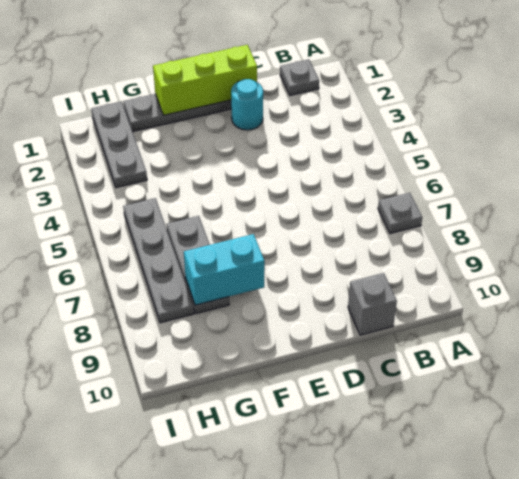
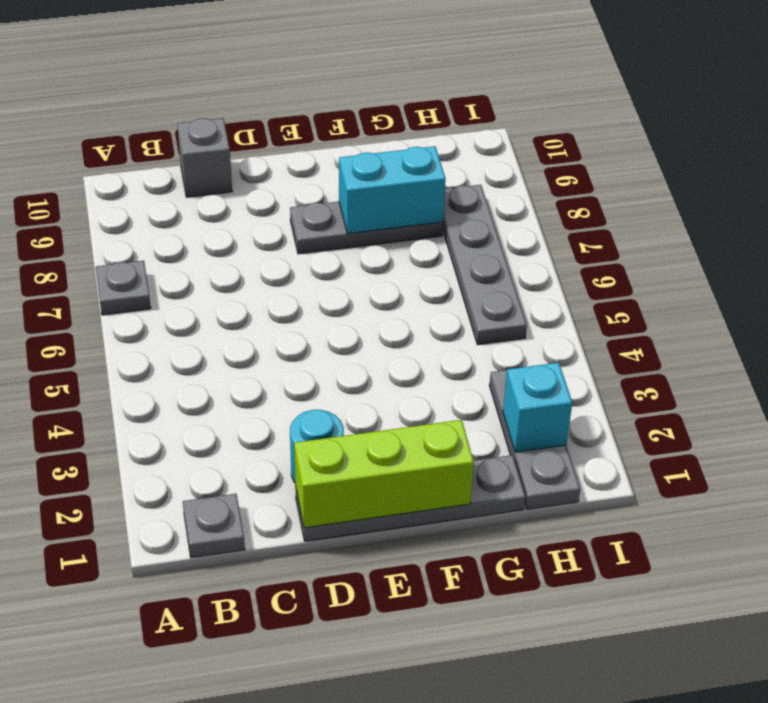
grey plate G6:G8 level 1 -> grey plate E8:G8 level 1
none -> cyan brick H2 level 2

